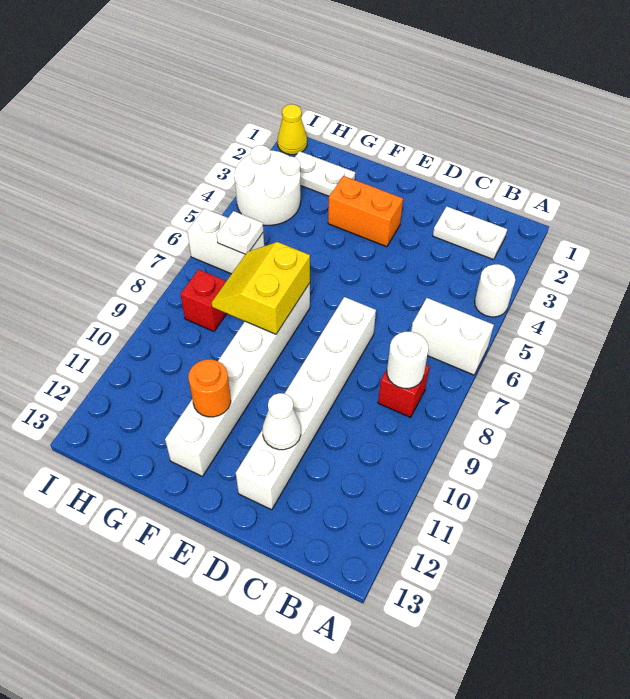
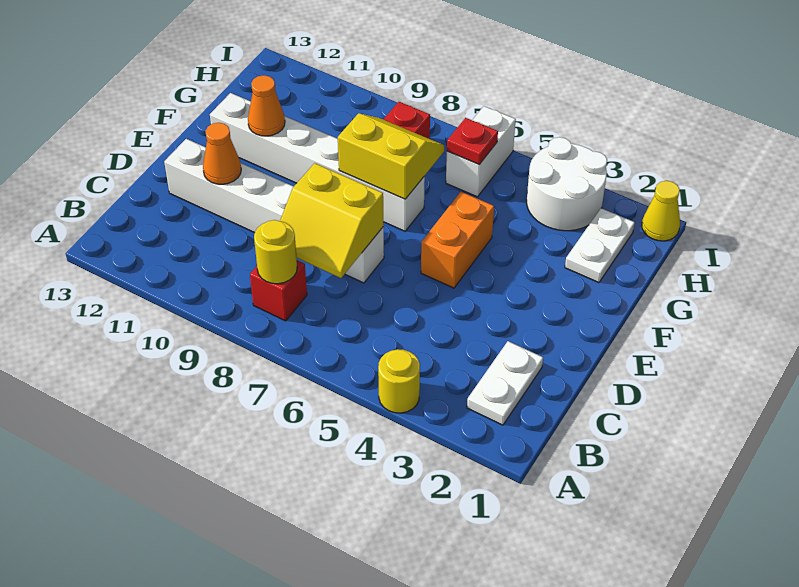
white round brick A4 level 1 -> yellow round brick A4 level 1
white brick A6:B6 level 1 -> none
white round brick B8 level 2 -> yellow round brick B8 level 2
none -> yellow slope C7:D8 level 2 top D
white cone D11 level 2 -> orange cone D11 level 2
orange brick E3:F3 level 1 -> orange brick E5:F5 level 1
orange round brick F11 level 2 -> orange cone F11 level 2
white plate H6 level 2 -> red plate H6 level 2

